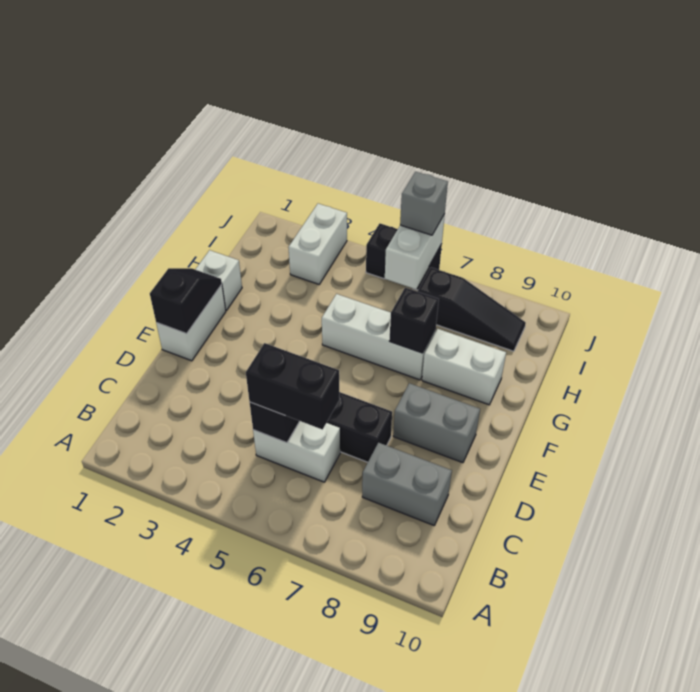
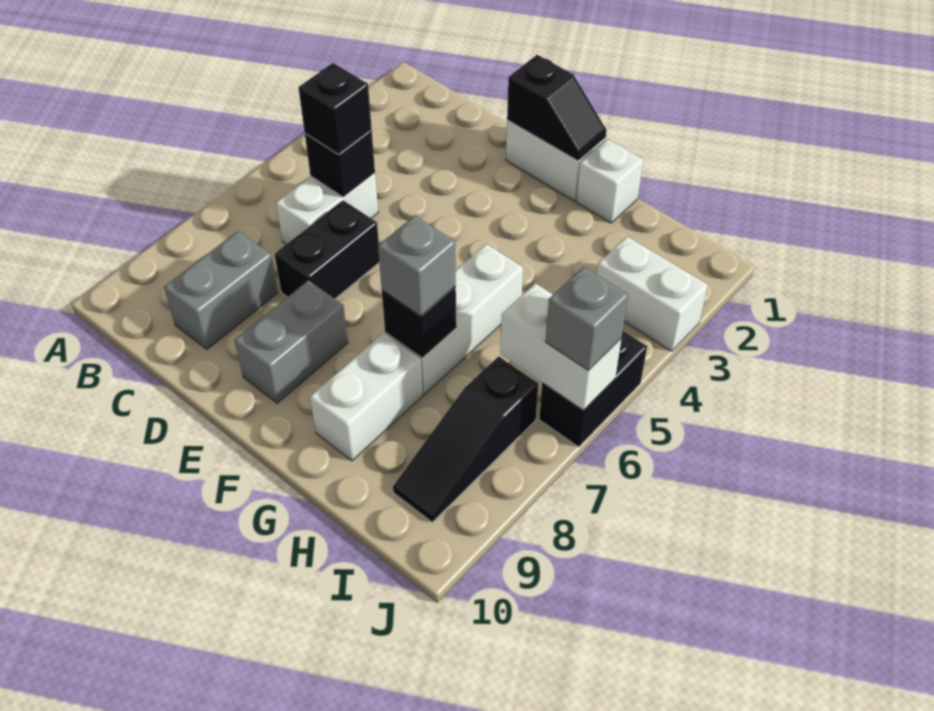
black brick C5:C6 level 3 -> black brick C5 level 3
none -> grey brick G7 level 3

